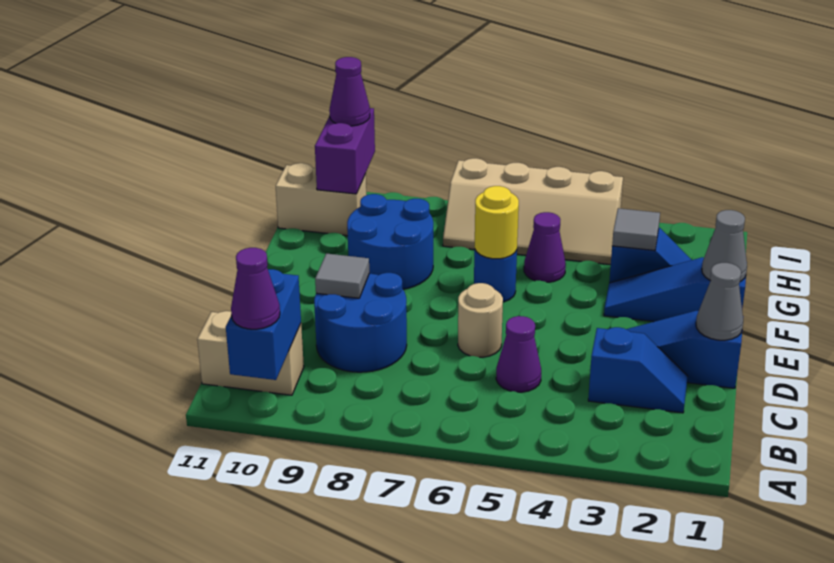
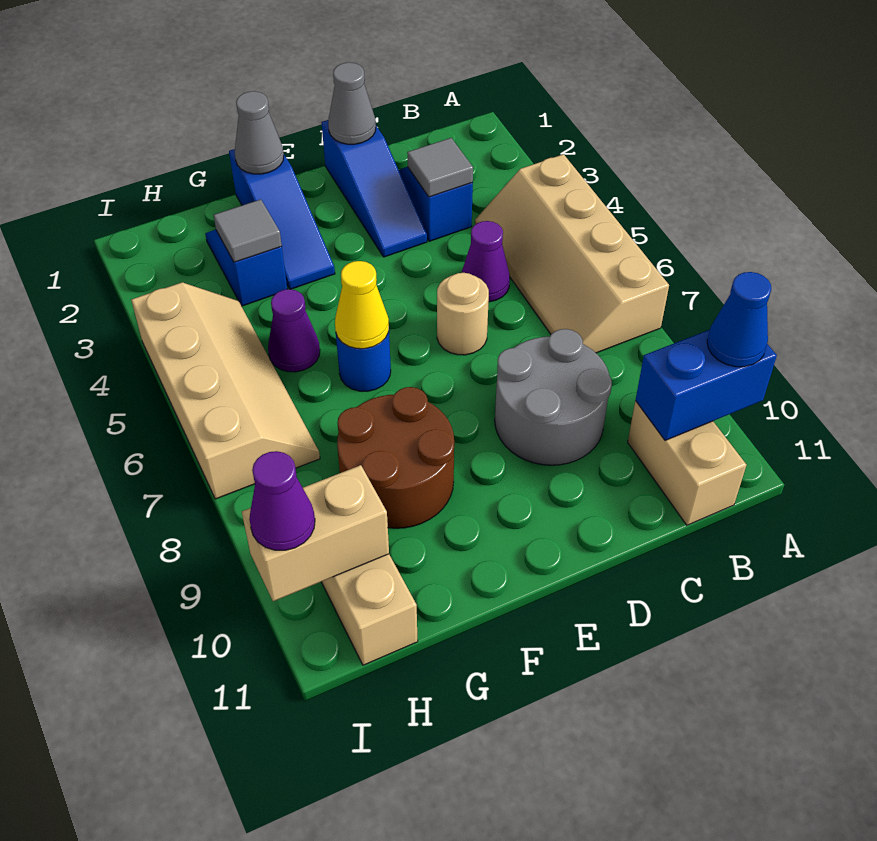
none -> tan slope A4:B7 level 1 top A
purple cone A10 level 3 -> blue cone A10 level 3
blue round brick C8:D9 level 1 -> grey round brick C8:D9 level 1
grey tile D9 level 2 -> grey tile C3 level 2
yellow round brick F6 level 2 -> yellow cone F6 level 2
blue round brick F8:G9 level 1 -> brown round brick F8:G9 level 1
purple brick H10:I10 level 2 -> tan brick H10:I10 level 2

